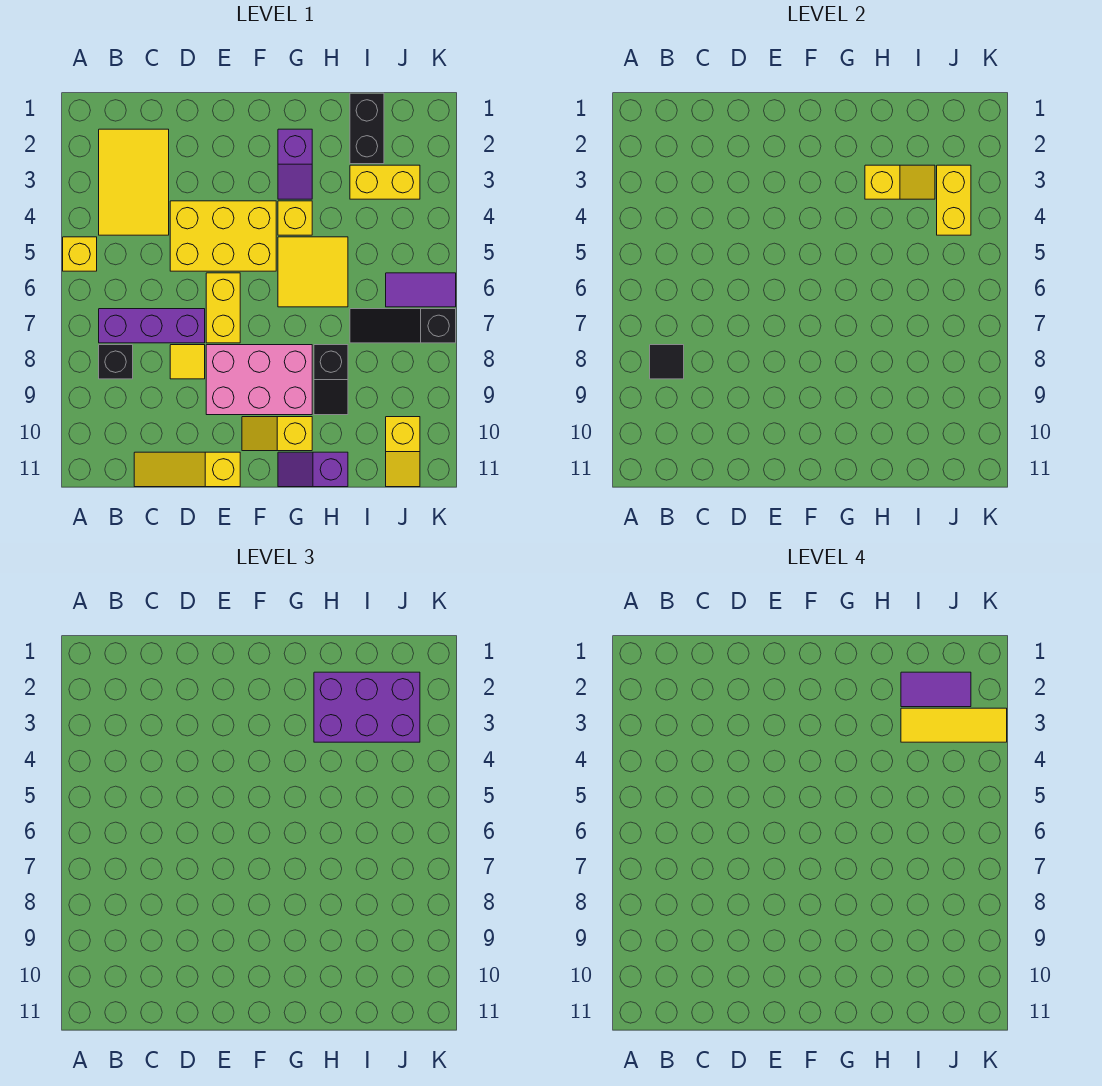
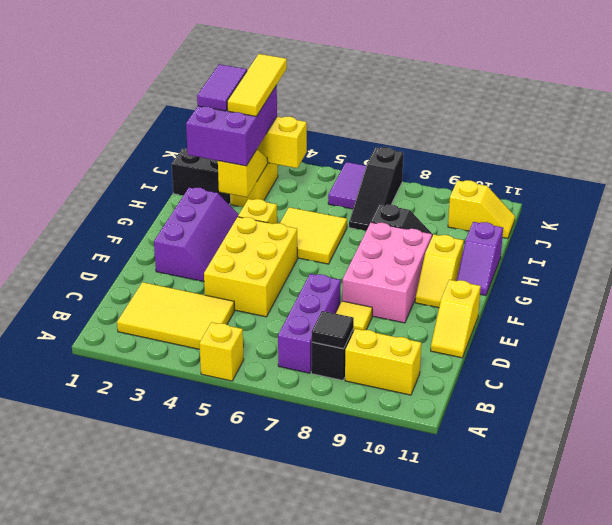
yellow slope C11:E11 level 1 top E -> yellow slope D11:E11 level 1 top E
yellow brick E6:E7 level 1 -> yellow brick B9:B10 level 1
purple slope G2:G3 level 1 top 2 -> purple slope E2:G3 level 1 top 2

